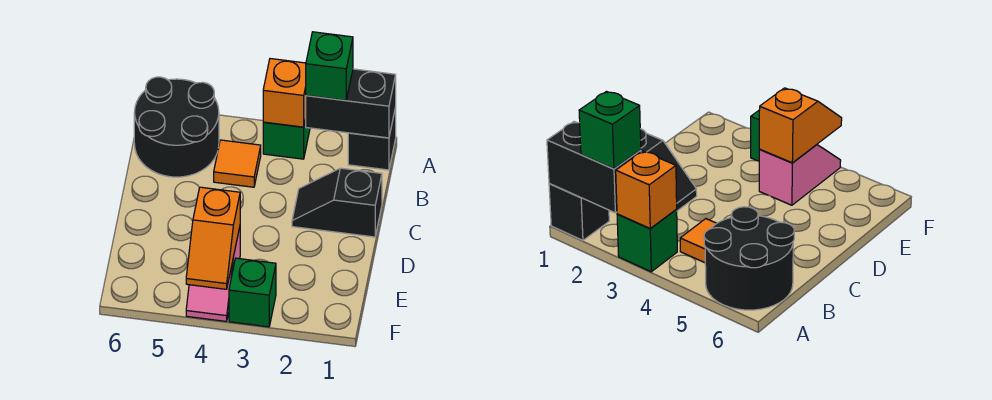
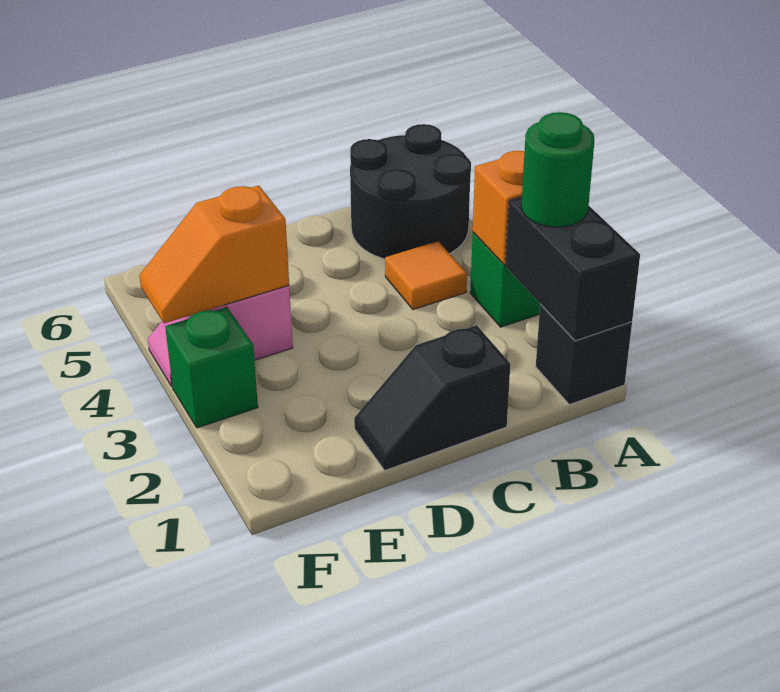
green brick A2 level 3 -> green round brick A2 level 3
black slope C1:C2 level 1 top 1 -> black slope C1:D1 level 1 top C

